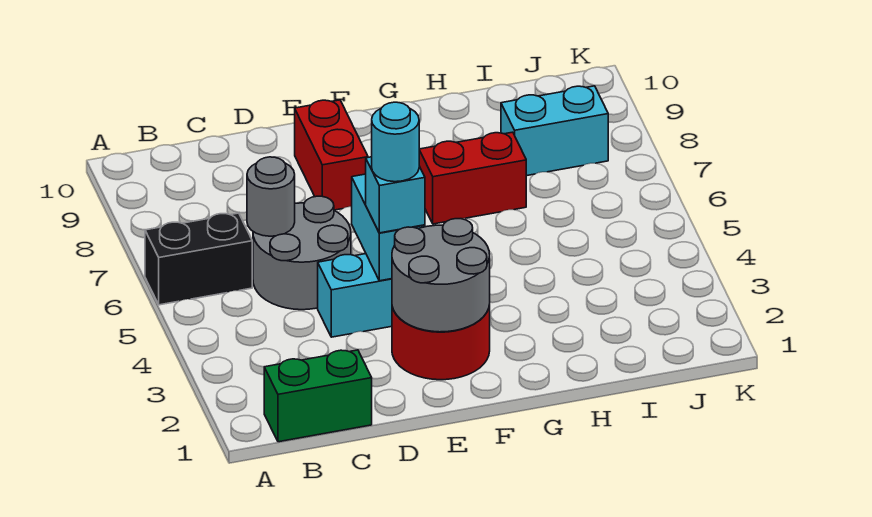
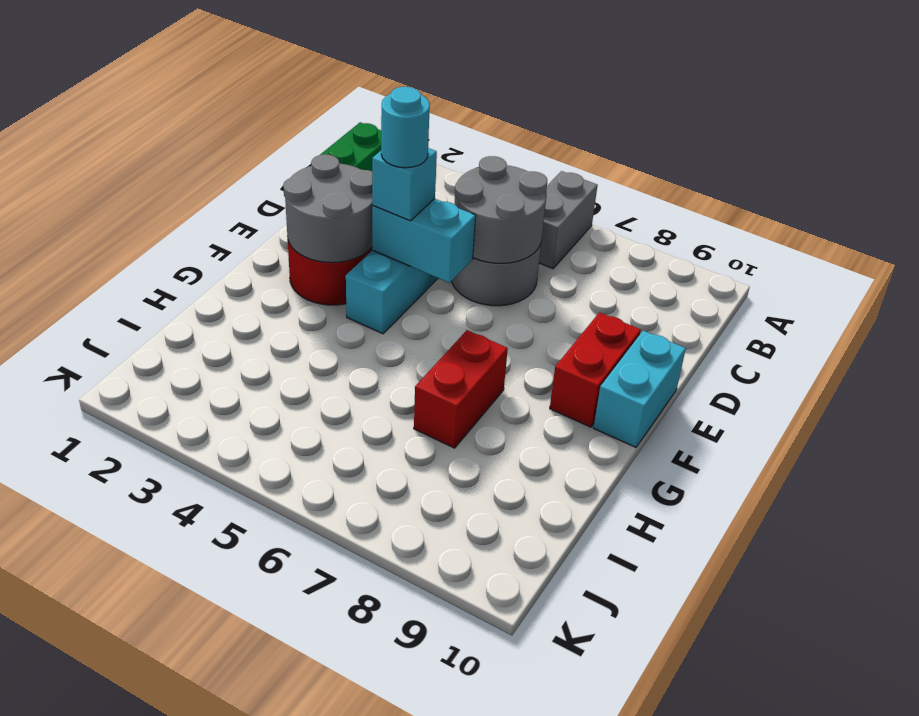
black brick A6:B6 level 1 -> grey brick A6:B6 level 1
grey round brick C6 level 2 -> grey round brick C5:D6 level 2
red brick E8:E9 level 1 -> red brick E9:F9 level 1
cyan brick I8:J8 level 1 -> cyan brick E10:F10 level 1

